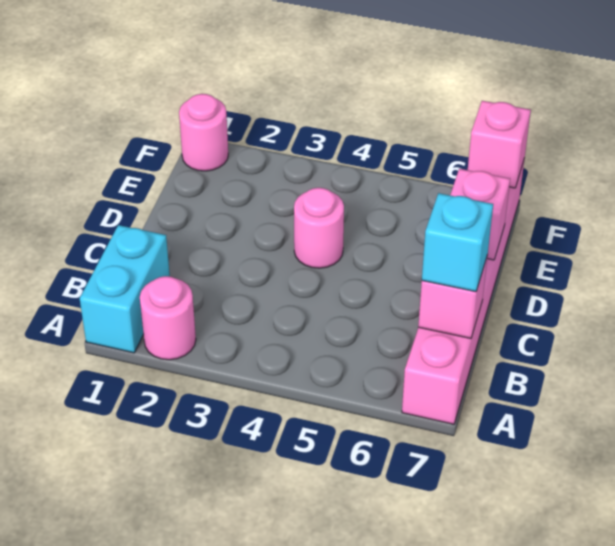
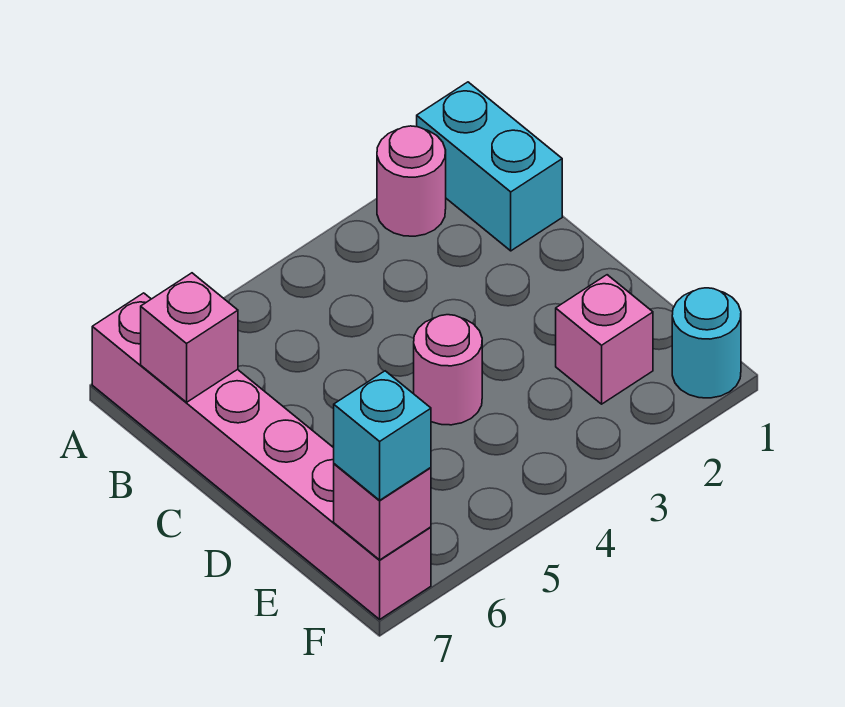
cyan brick B7 level 3 -> cyan brick F7 level 3
pink brick D7 level 2 -> pink brick E2 level 1
pink round brick F1 level 1 -> cyan round brick F1 level 1

